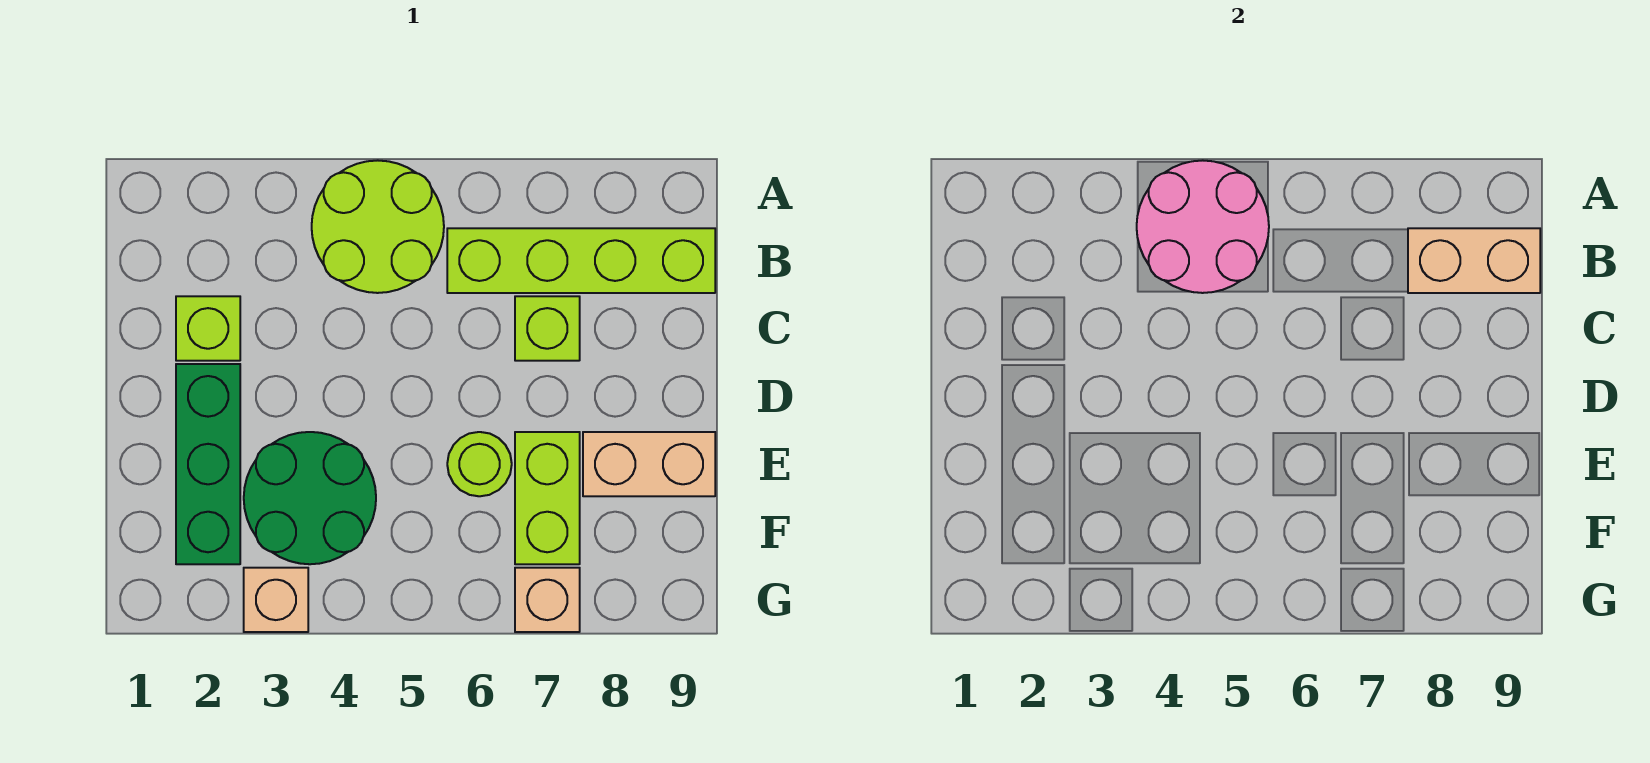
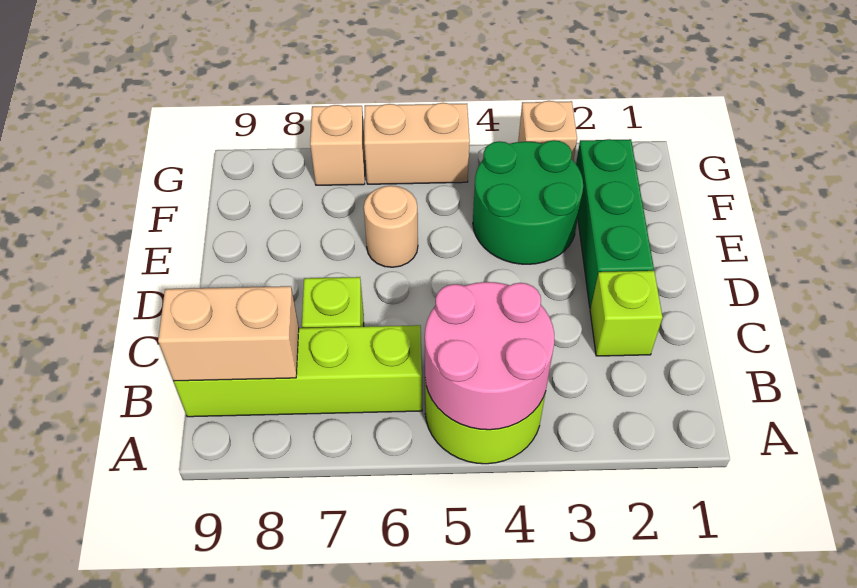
lime round brick E6 level 1 -> tan round brick E6 level 1
lime brick E7:F7 level 1 -> none
tan brick E8:E9 level 1 -> tan brick G5:G6 level 1

